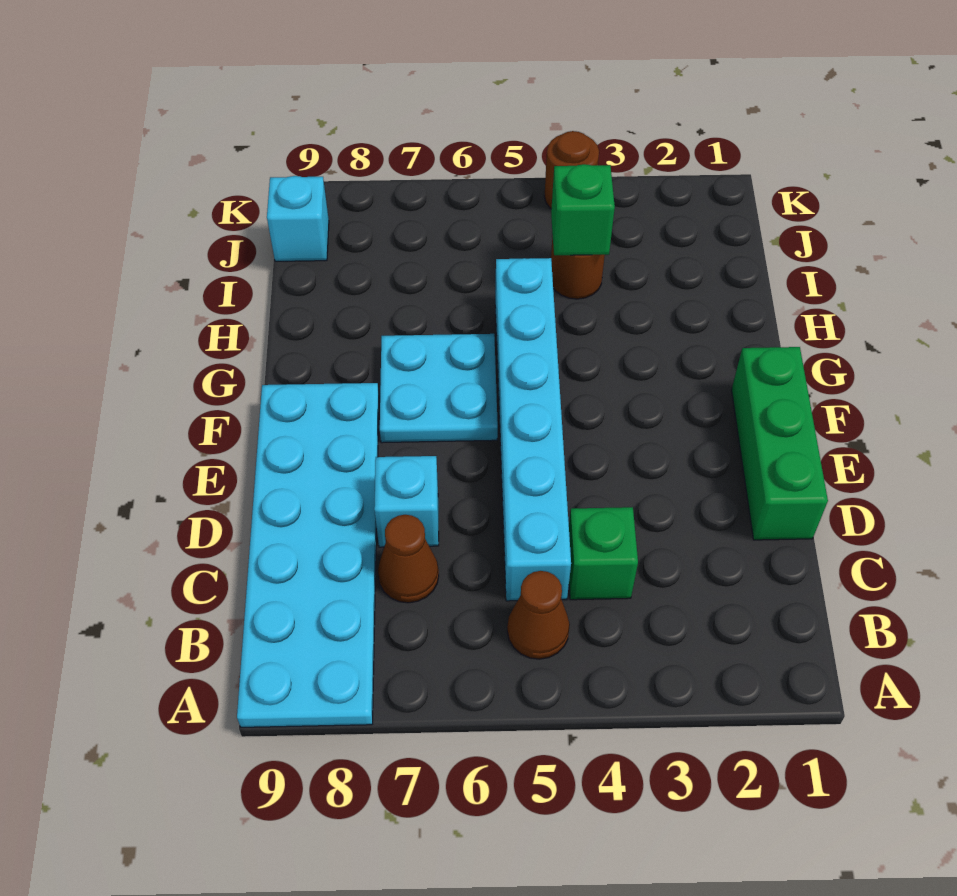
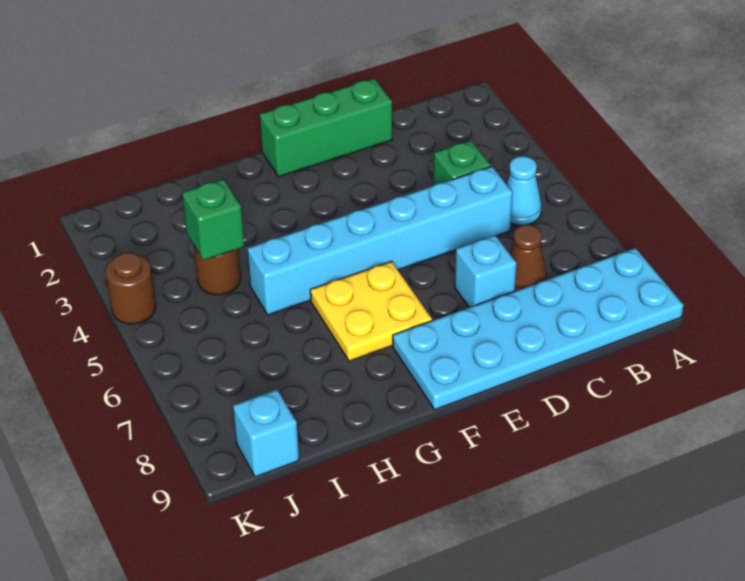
brown cone B5 level 1 -> cyan cone B5 level 1
cyan plate F6:G7 level 1 -> yellow plate F6:G7 level 1

